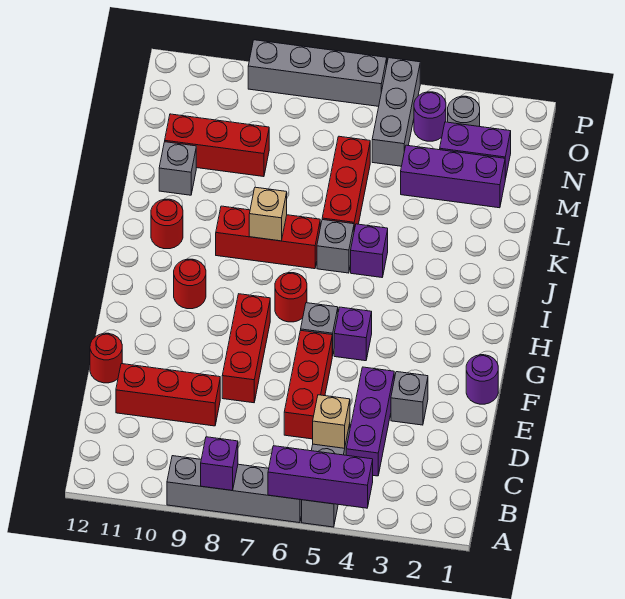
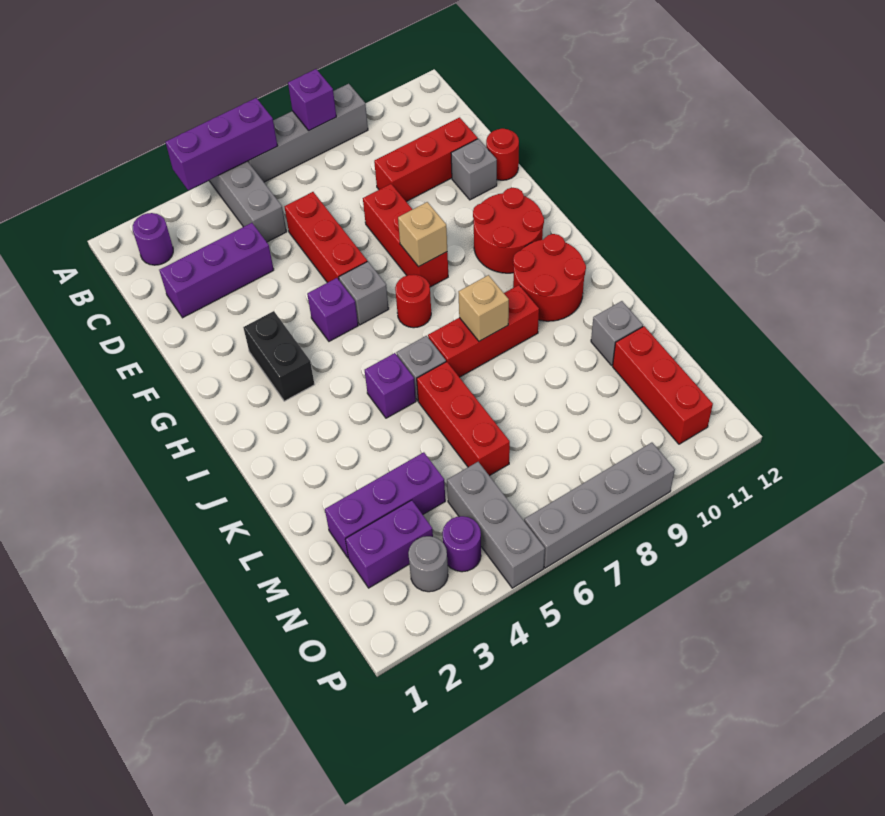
purple brick C4:E4 level 1 -> purple brick D2:D4 level 1
tan brick C5 level 2 -> tan brick G8 level 2
grey brick E3 level 1 -> grey brick E11 level 1
purple round brick F1 level 1 -> purple round brick B2 level 1
none -> black brick G3:H3 level 1
red round brick H10 level 1 -> red round brick G10:H11 level 1
red round brick J11 level 1 -> red round brick I10:J11 level 1
red brick M9:M11 level 1 -> red brick M11:O11 level 1

